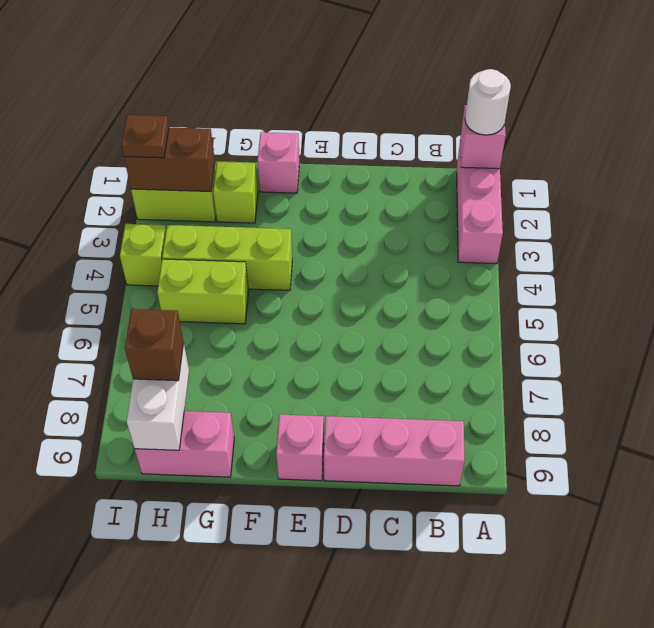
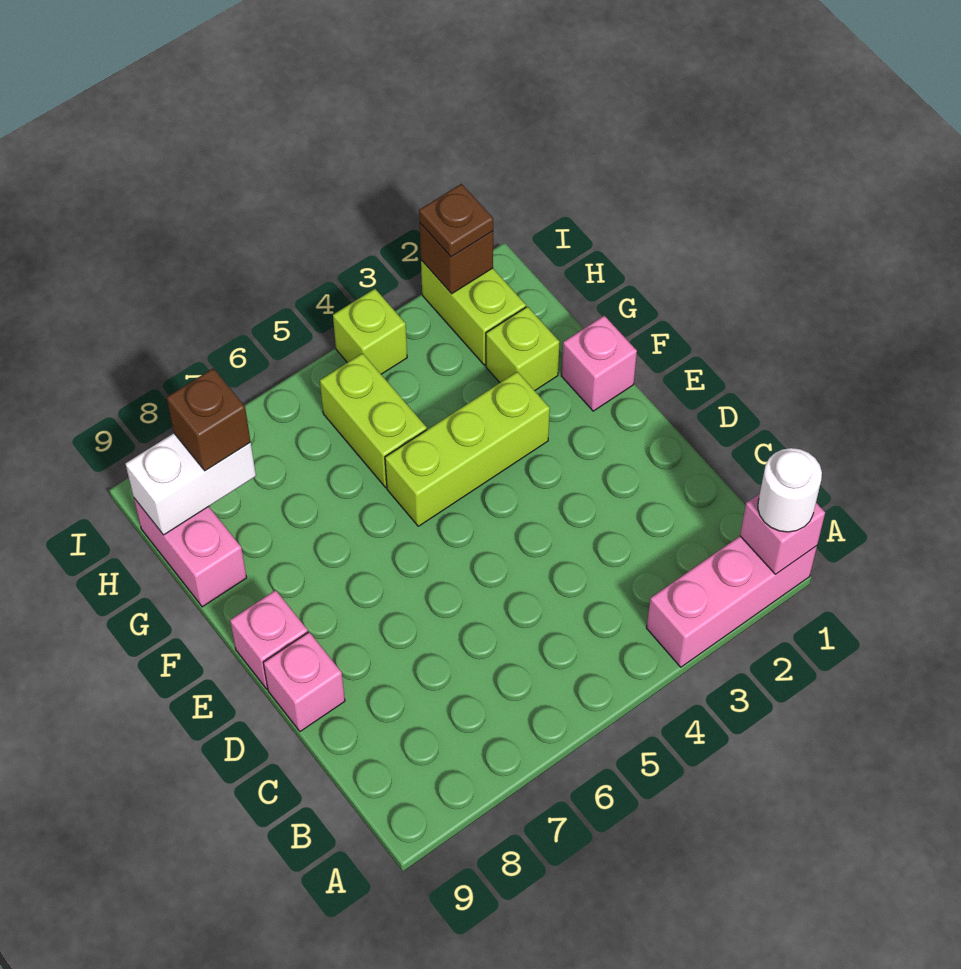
pink brick B9:D9 level 1 -> pink brick D9 level 1
lime brick F4:H4 level 1 -> lime brick F3:F5 level 1
brown brick H2:I2 level 2 -> brown brick I2 level 2

